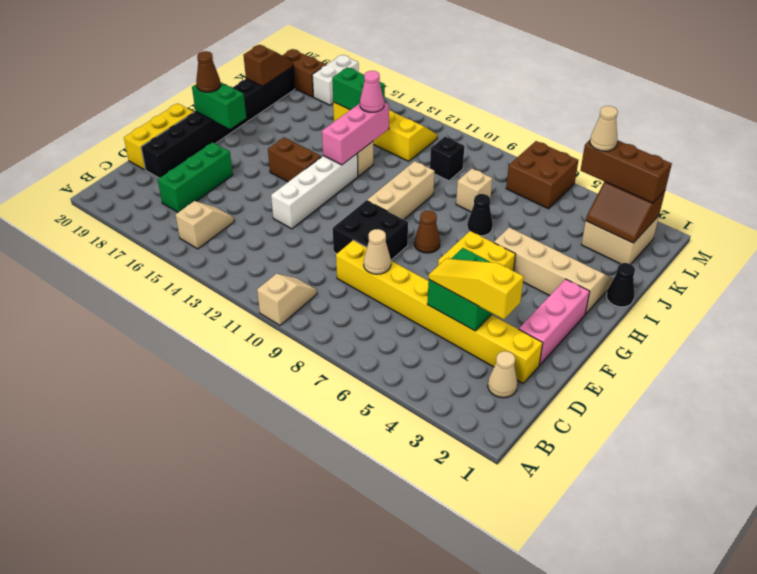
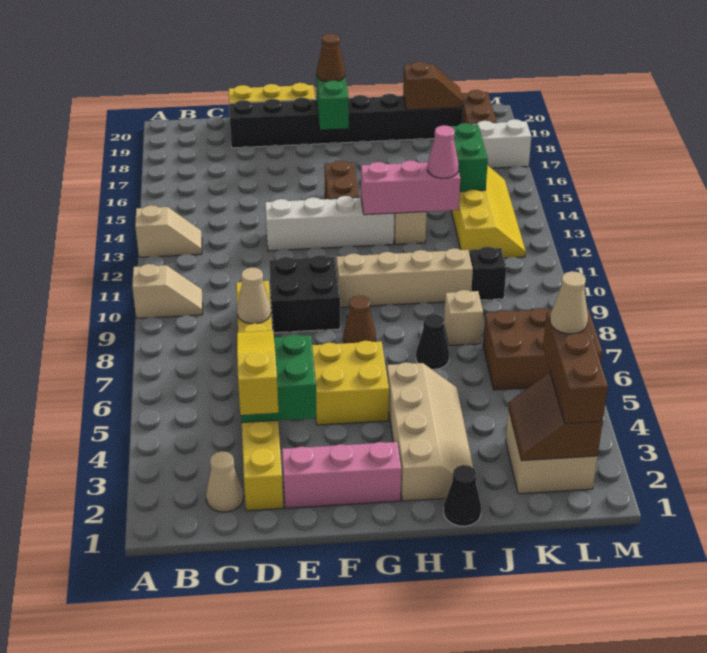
tan slope B15:C15 level 1 top B -> tan slope A13:B13 level 1 top A
green brick C17:E17 level 1 -> none
tan brick G10:I10 level 1 -> tan brick G10:J10 level 1
brown brick L6:M7 level 1 -> brown brick K6:M7 level 1

